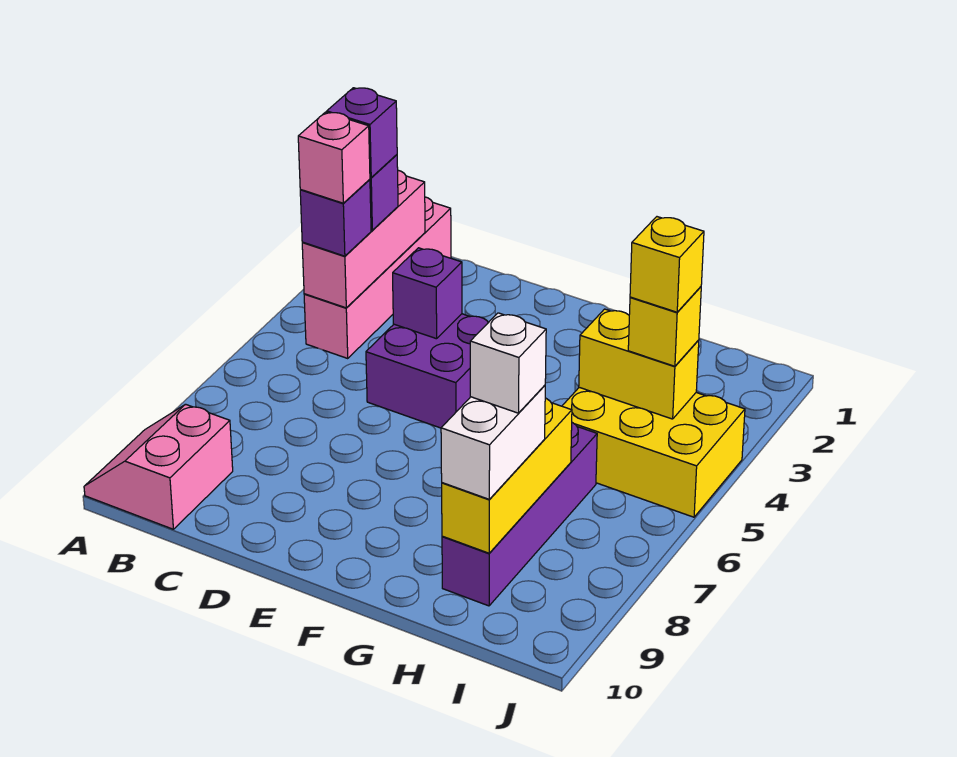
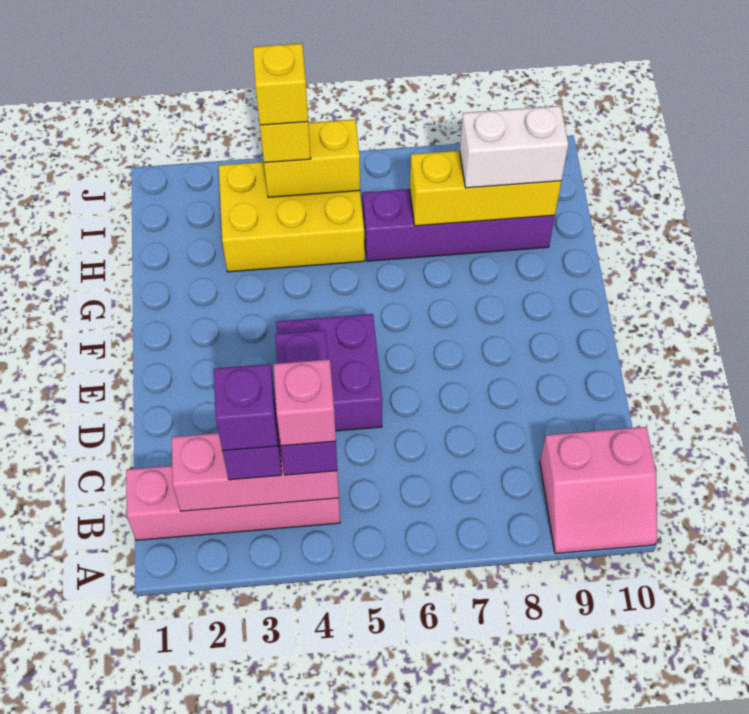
yellow brick H4:J5 level 1 -> yellow brick H3:I5 level 1
yellow brick H4:I4 level 2 -> yellow brick I4:I5 level 2
white brick H8 level 4 -> none

